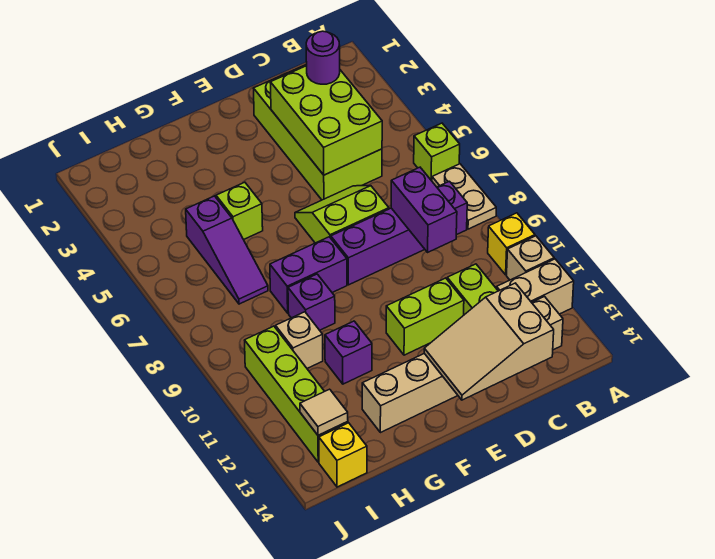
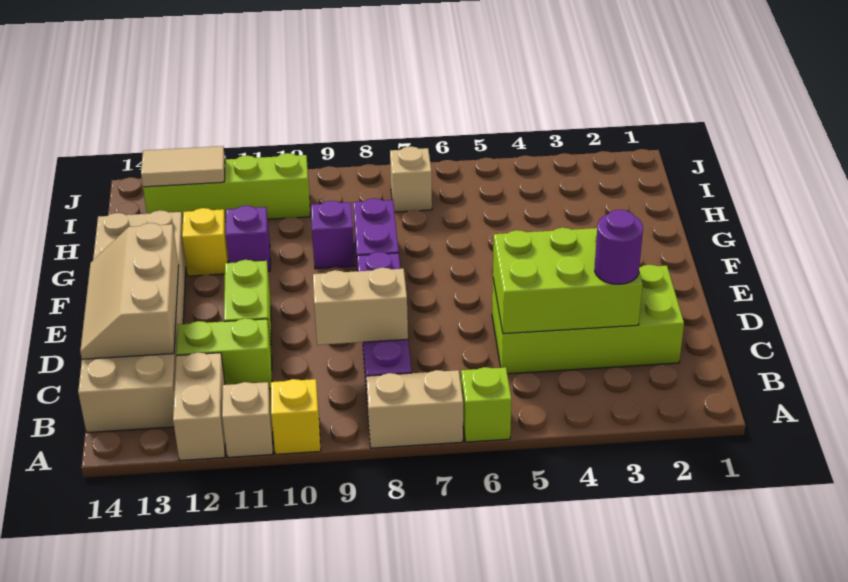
tan plate A7:A8 level 1 -> tan brick A7:A8 level 1
tan brick B13:G13 level 1 -> tan brick B13:G14 level 1
purple brick C8:C9 level 2 -> tan brick C8:C9 level 2
tan slope C13:E14 level 2 top C -> tan slope C13:E14 level 2 top 13
lime slope D6:E7 level 1 top 7 -> none
lime brick G5 level 1 -> none
purple slope H5:H7 level 1 top 5 -> none
tan brick H10 level 1 -> tan brick I7 level 1
tan tile I13 level 2 -> tan tile I12:I13 level 2
yellow brick I14 level 1 -> yellow brick G12 level 1

